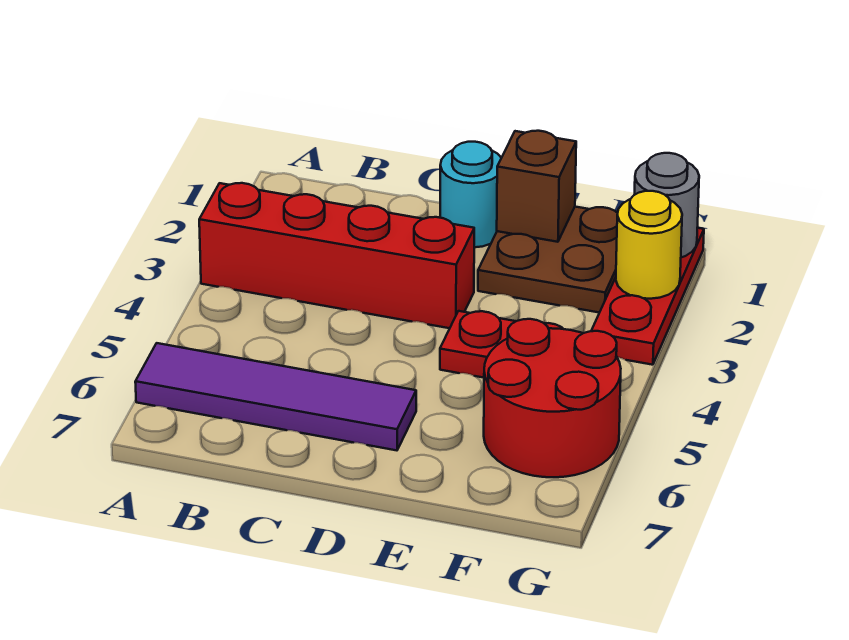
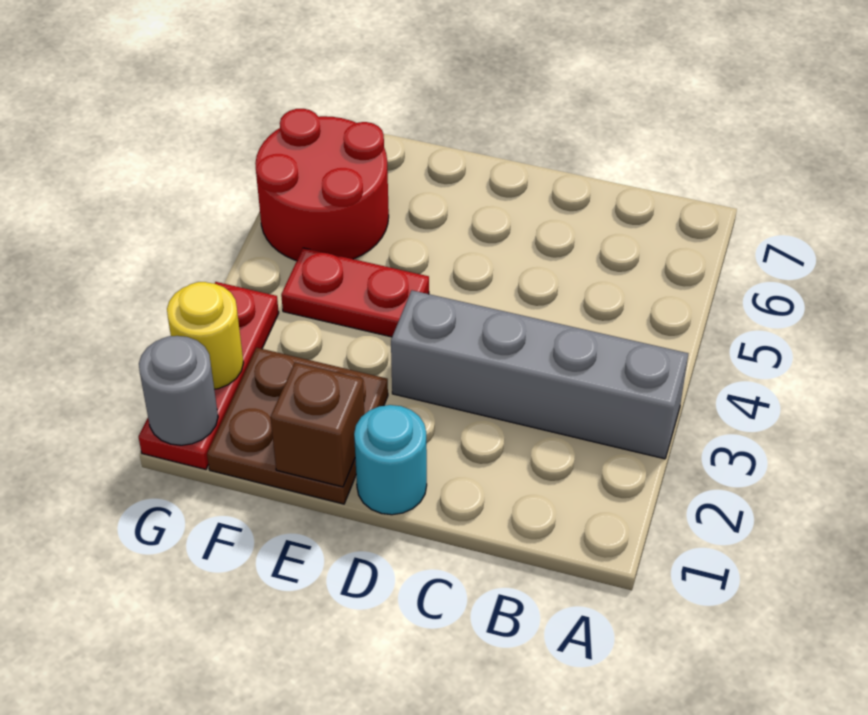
red brick A3:D3 level 1 -> grey brick A3:D3 level 1
purple tile A6:D6 level 1 -> none

